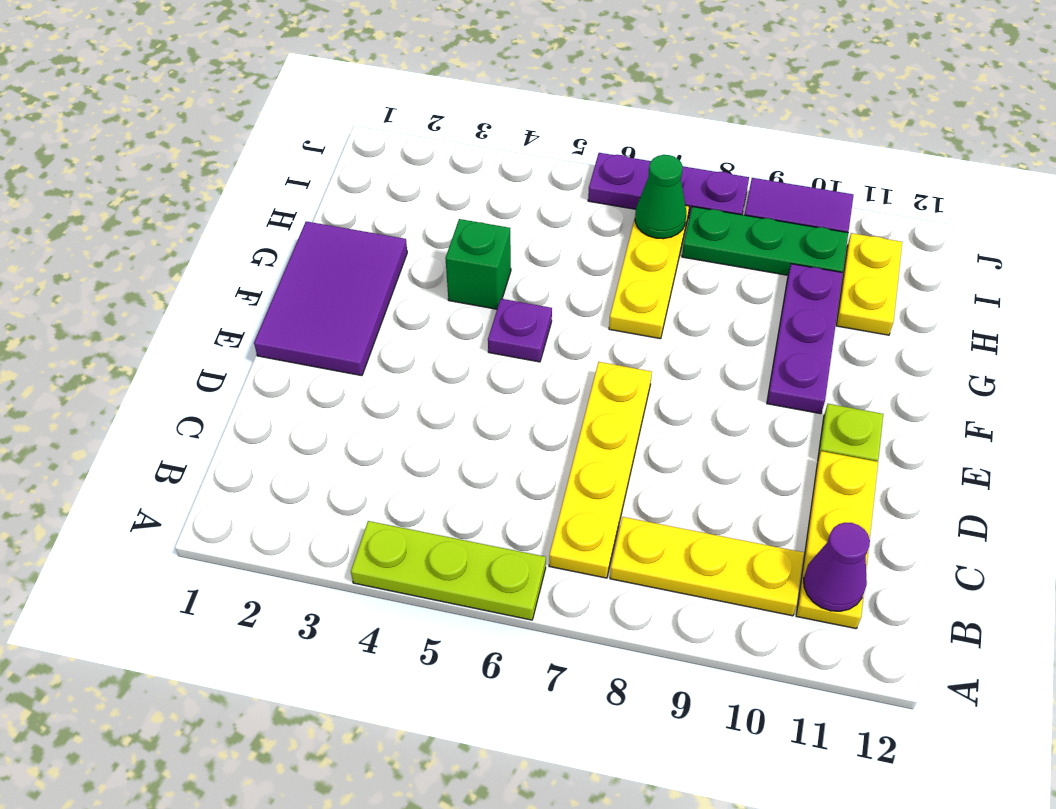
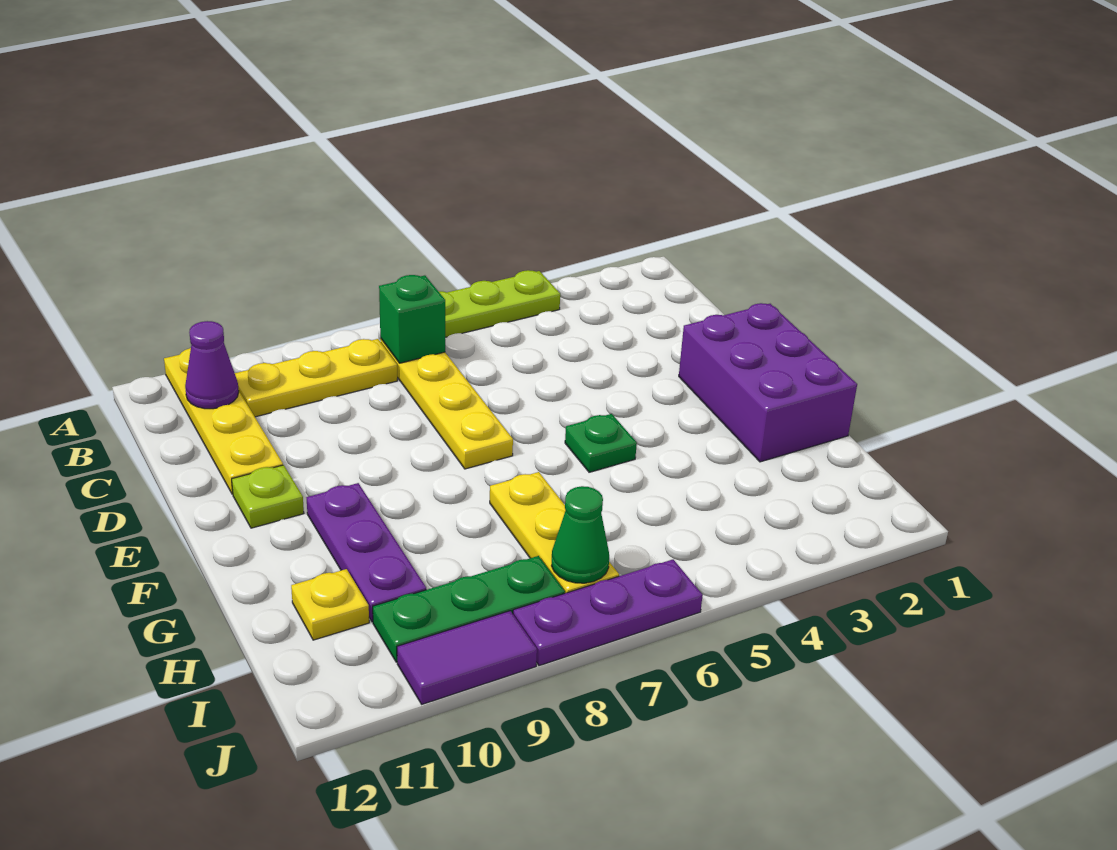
yellow plate B11:D11 level 1 -> yellow plate A11:D11 level 1
purple tile E1:G2 level 1 -> purple brick E1:G2 level 1
purple plate F5 level 1 -> green plate F5 level 1
green brick G4 level 1 -> green brick B7 level 2
yellow plate H11:I11 level 1 -> yellow plate H11 level 1

